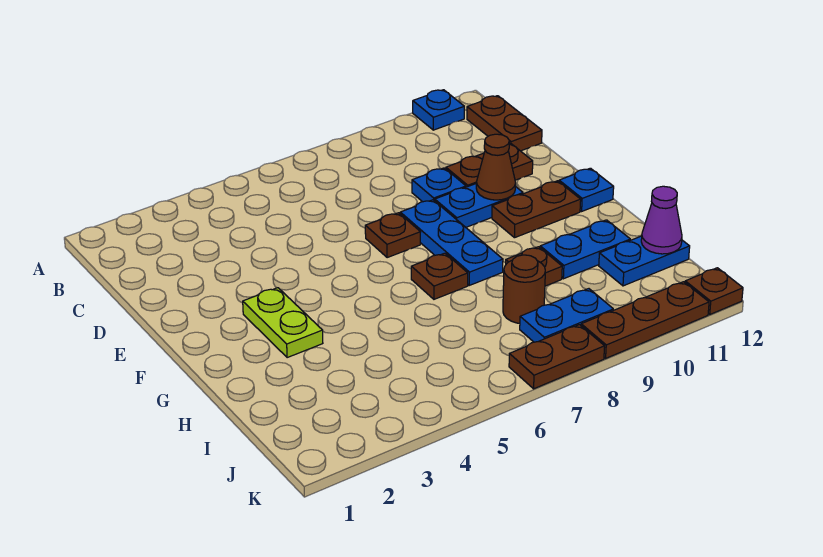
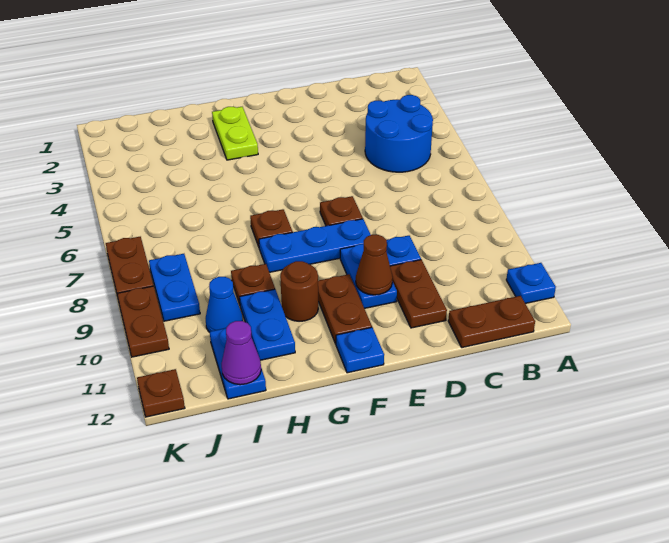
none -> blue round brick B4:C5 level 1
lime plate F3:G3 level 1 -> lime plate G2:G3 level 1
brown round brick I8 level 1 -> brown round brick G10 level 1
none -> blue cone I10 level 1
brown plate K9:K11 level 1 -> brown plate K9:K10 level 1

